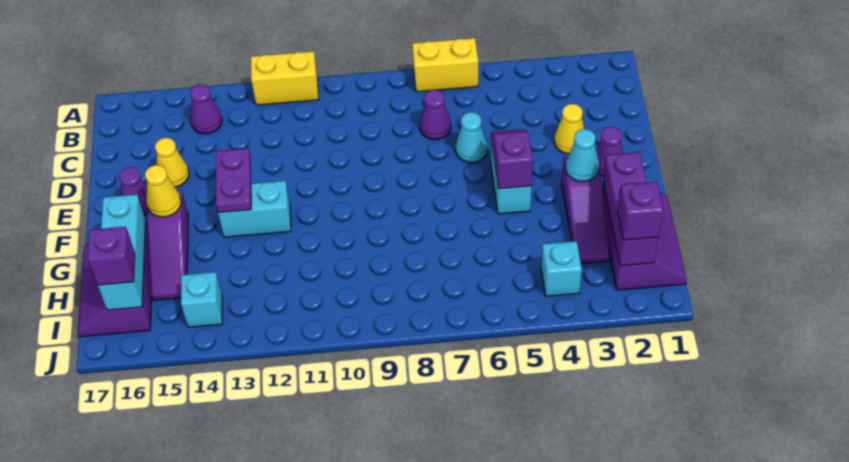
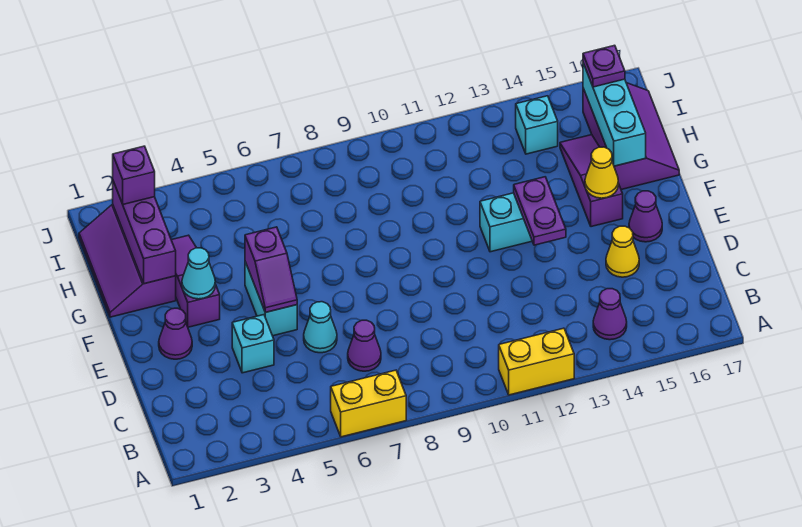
yellow cone D3 level 1 -> none
cyan brick I4 level 1 -> cyan brick D4 level 1
purple brick I16 level 3 -> purple plate I16 level 3

